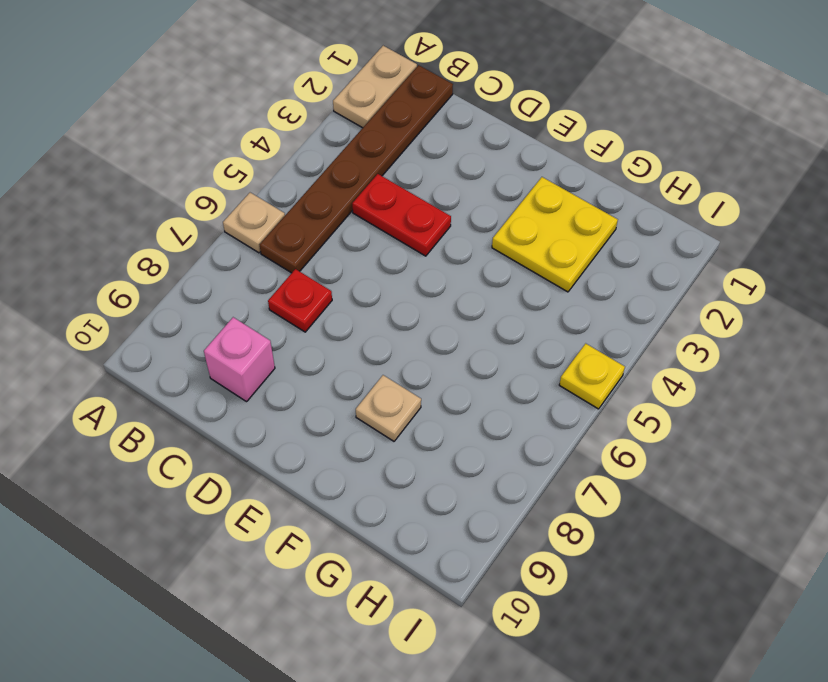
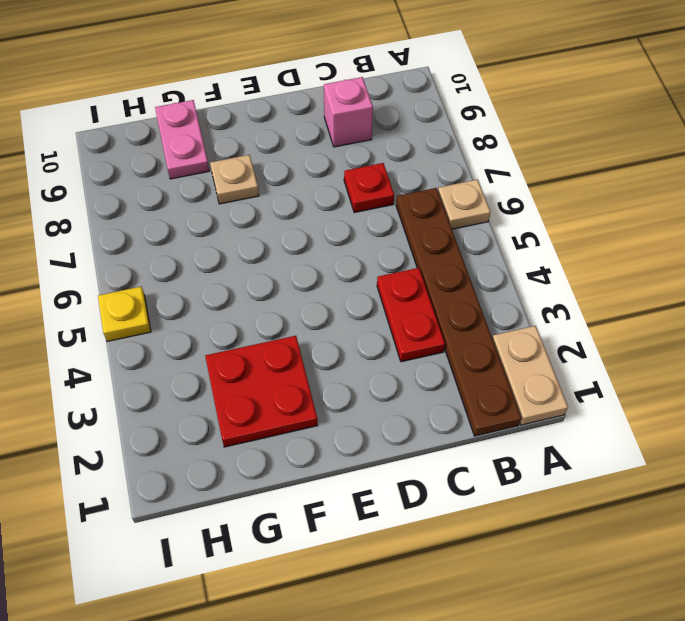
red plate C4:D4 level 1 -> red plate C3:C4 level 1
yellow plate F2:G3 level 1 -> red plate F2:G3 level 1
none -> pink plate G9:G10 level 1

